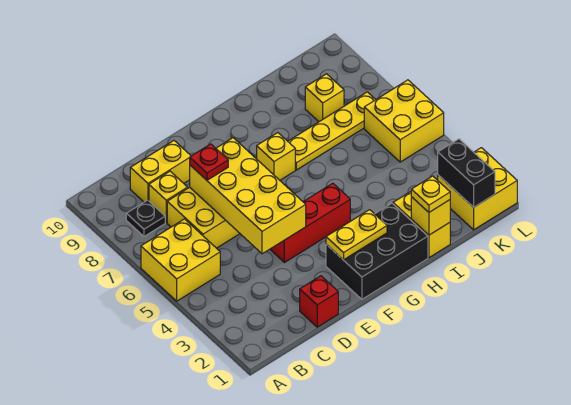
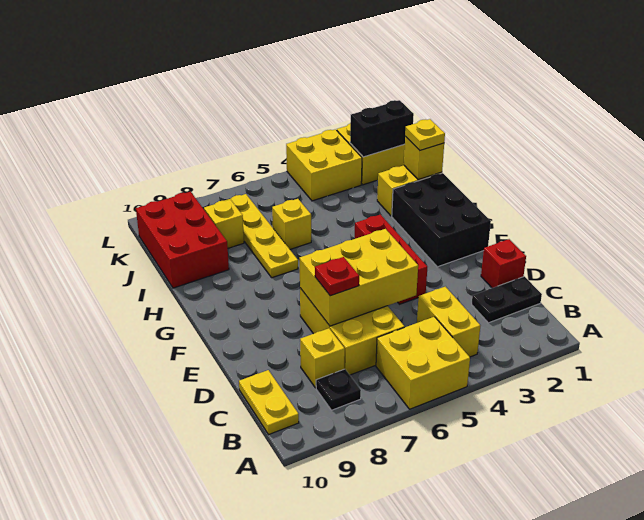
none -> black plate C1:C2 level 1
yellow brick C9:D9 level 1 -> yellow brick B4:C4 level 1
yellow brick D4:E7 level 2 -> yellow brick D5:E7 level 2
yellow plate F2:G2 level 2 -> yellow plate B10:C10 level 1
yellow brick G7 level 1 -> yellow brick I6 level 1
none -> red brick I9:K10 level 1
yellow brick K5:L6 level 1 -> yellow brick K3:L4 level 1

